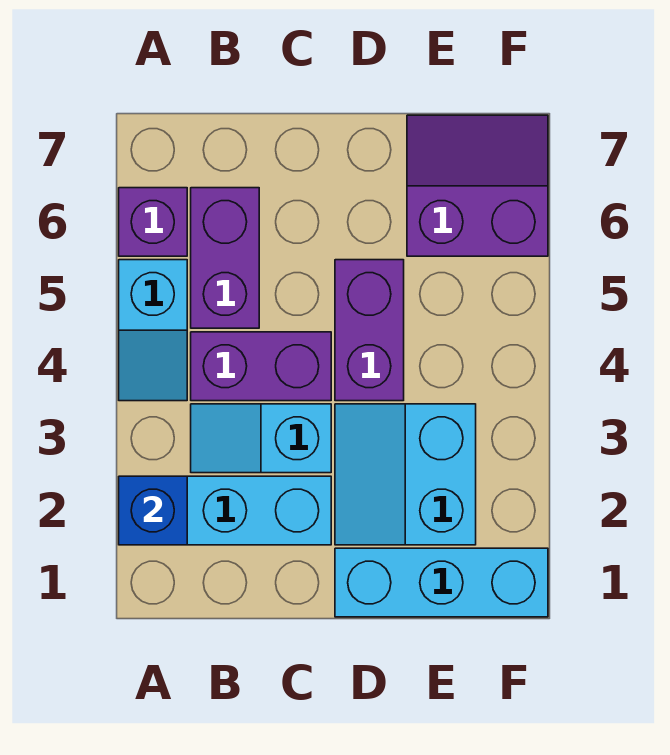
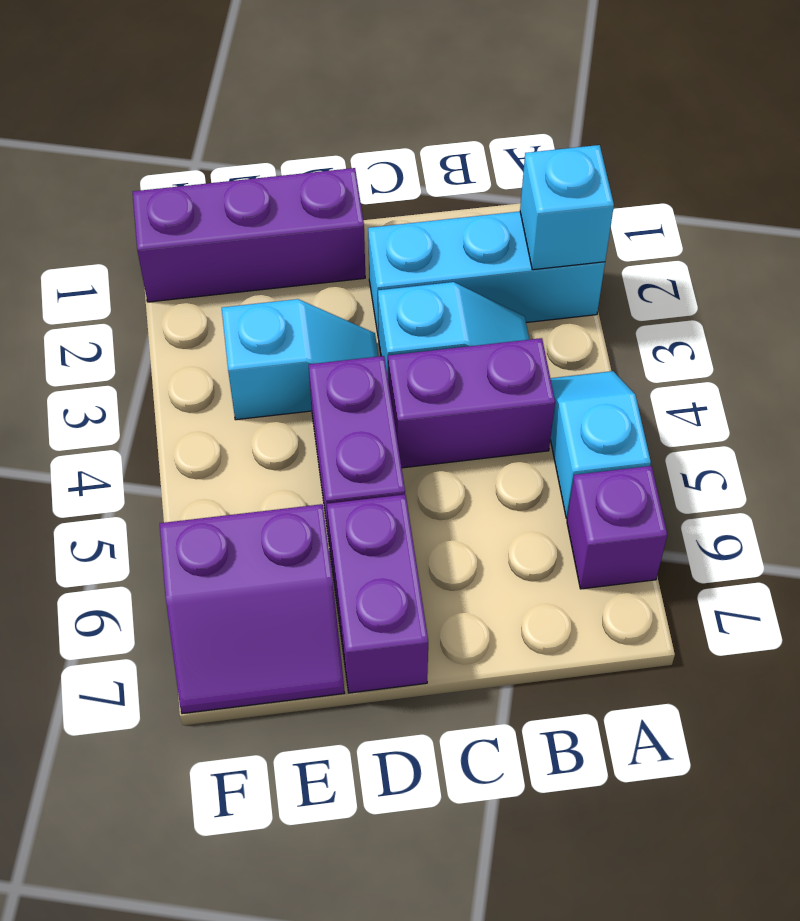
blue brick A2 level 2 -> cyan brick A2 level 2
purple brick B5:B6 level 1 -> purple brick D6:D7 level 1
cyan brick D1:F1 level 1 -> purple brick D1:F1 level 1
cyan slope D2:E3 level 1 top E -> cyan slope D3:E3 level 1 top E

